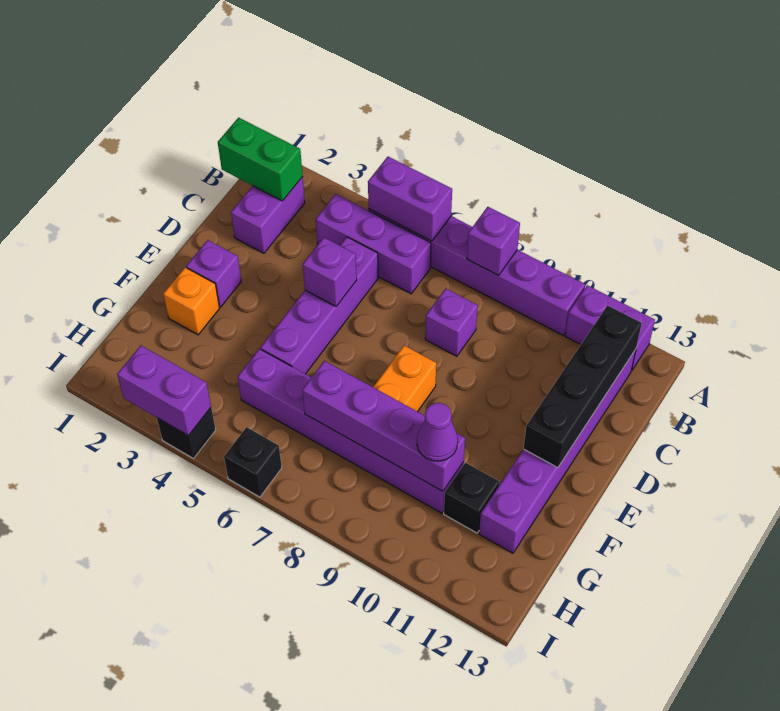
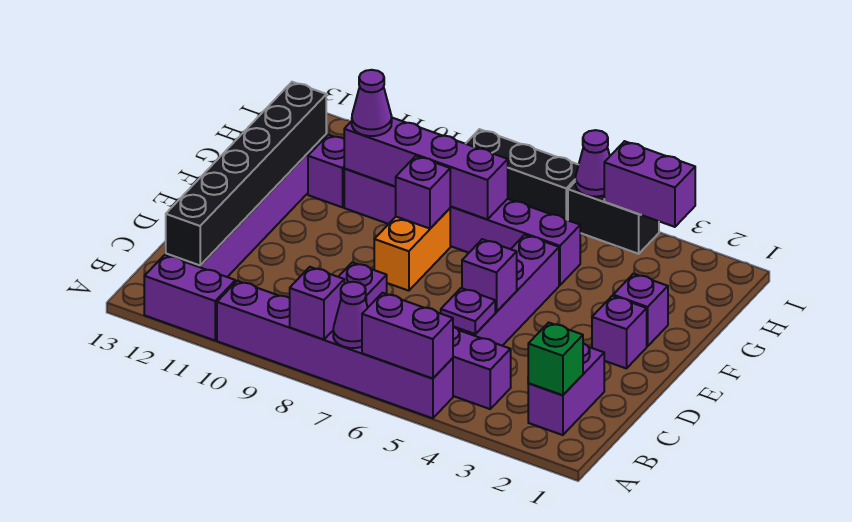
none -> purple cone A7 level 2
green brick B1:B2 level 2 -> green brick B2 level 2
black brick B12:E12 level 2 -> black brick B12:G12 level 2
none -> purple plate C5 level 2
orange brick F2 level 1 -> purple brick F2 level 1
none -> purple brick F8 level 2
black brick G11 level 1 -> purple brick G11 level 1
black brick I4 level 1 -> black brick I4:I5 level 1
none -> purple cone I5 level 2
black brick I6 level 1 -> black brick I6:I8 level 1

